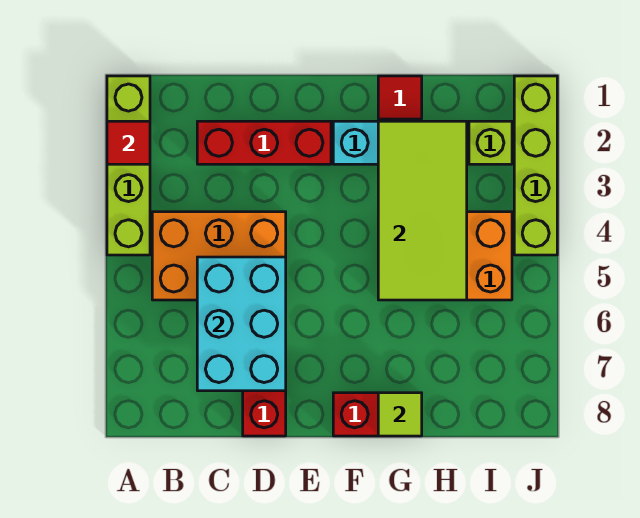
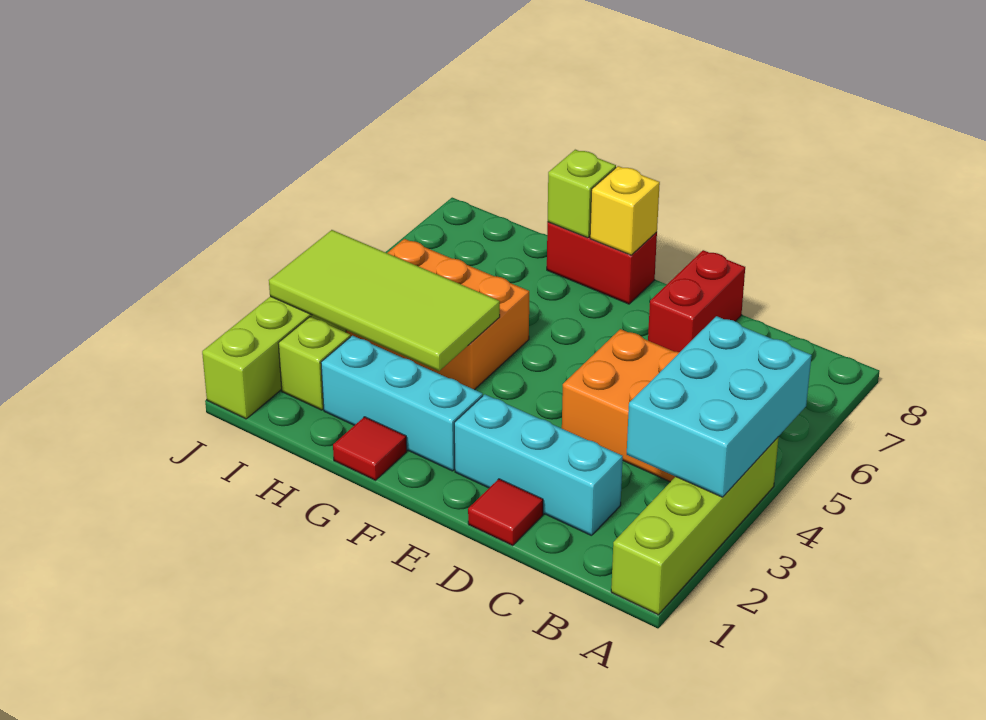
red tile A2 level 2 -> red tile D1 level 1
red brick C2:E2 level 1 -> cyan brick C2:E2 level 1
cyan brick C5:D7 level 2 -> cyan brick A3:B5 level 2
none -> yellow brick F8 level 2
lime tile G2:H5 level 2 -> lime tile G3:J4 level 2
lime tile G8 level 2 -> lime brick G8 level 2

